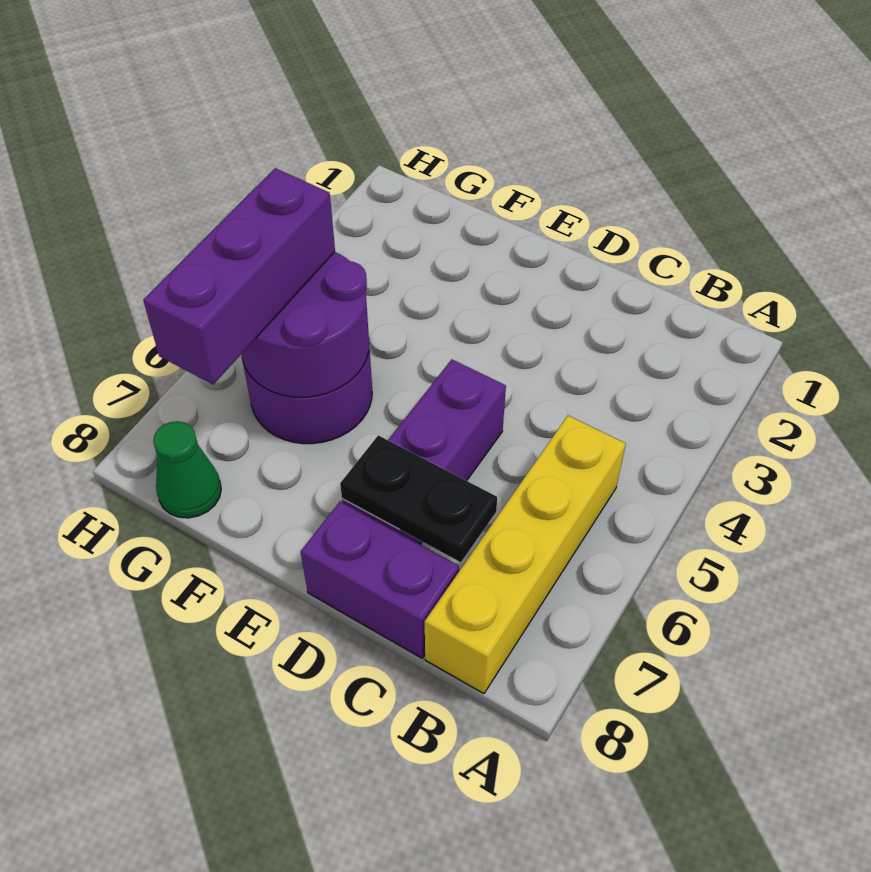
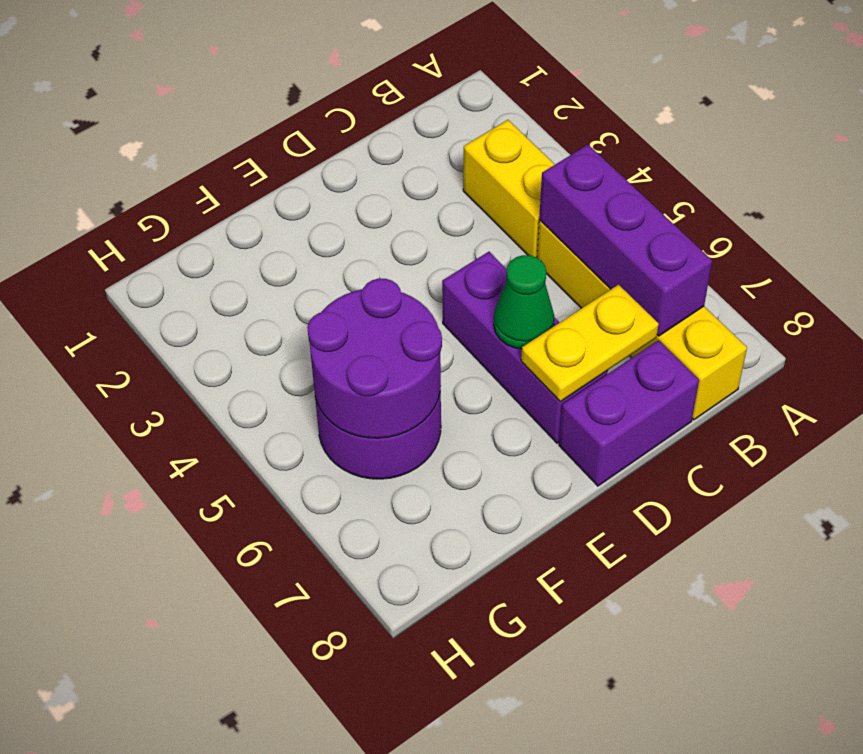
none -> yellow brick B3:B4 level 1
black plate C7:D7 level 2 -> yellow plate C7:D7 level 2
purple brick G5:G7 level 3 -> purple brick B5:B7 level 2
green cone G8 level 1 -> green cone D6 level 2

